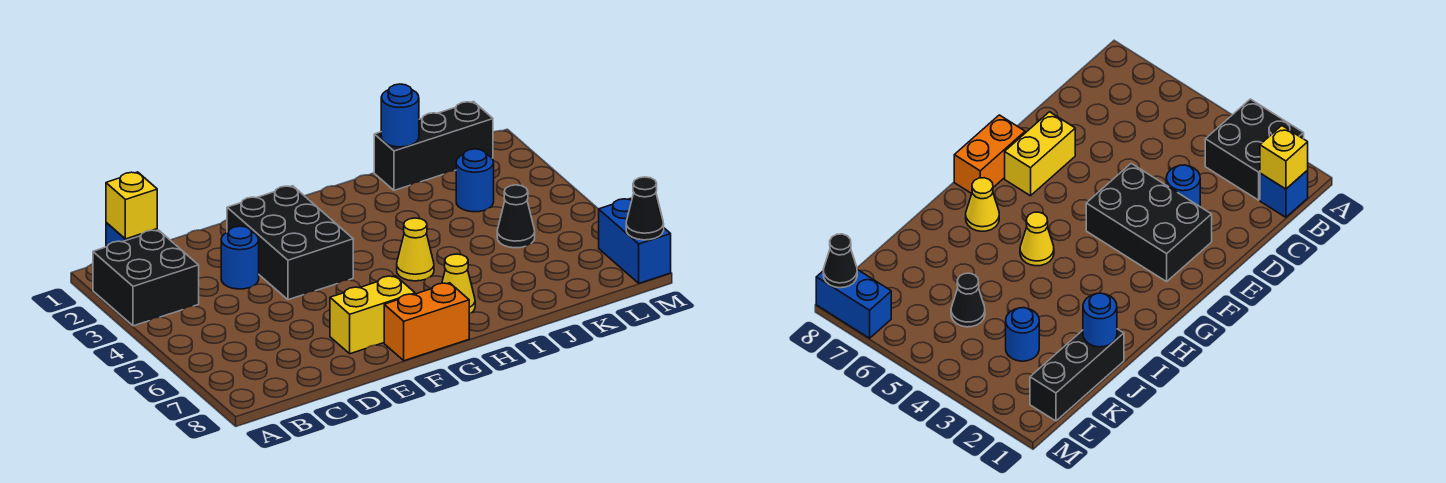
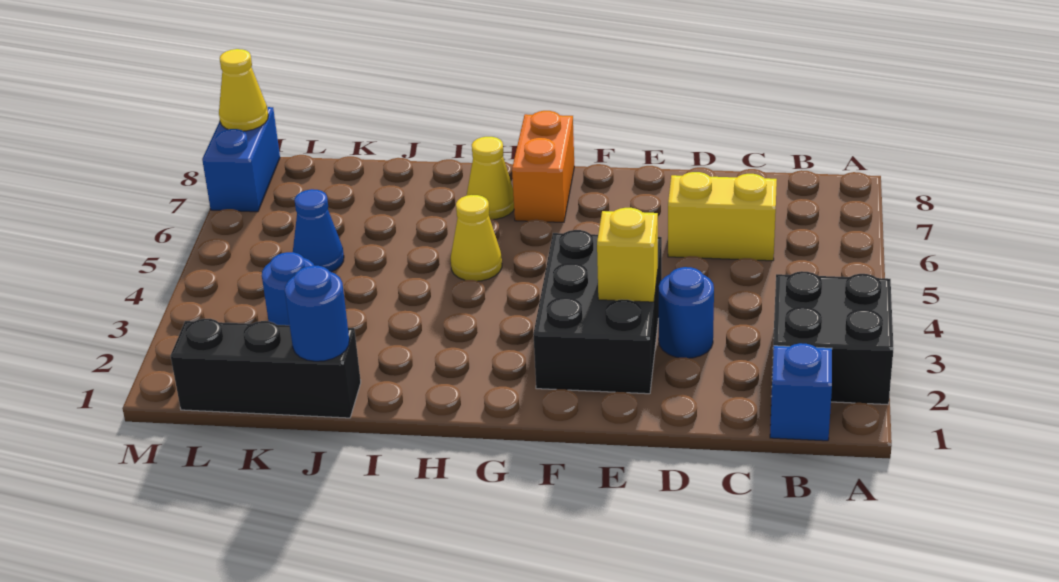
yellow brick B1 level 2 -> yellow brick E3 level 2
yellow brick E7:F7 level 1 -> yellow brick C6:D6 level 1
orange brick F8:G8 level 1 -> orange brick G7:G8 level 1
black cone K5 level 1 -> blue cone K5 level 1
black cone M8 level 2 -> yellow cone M8 level 2

